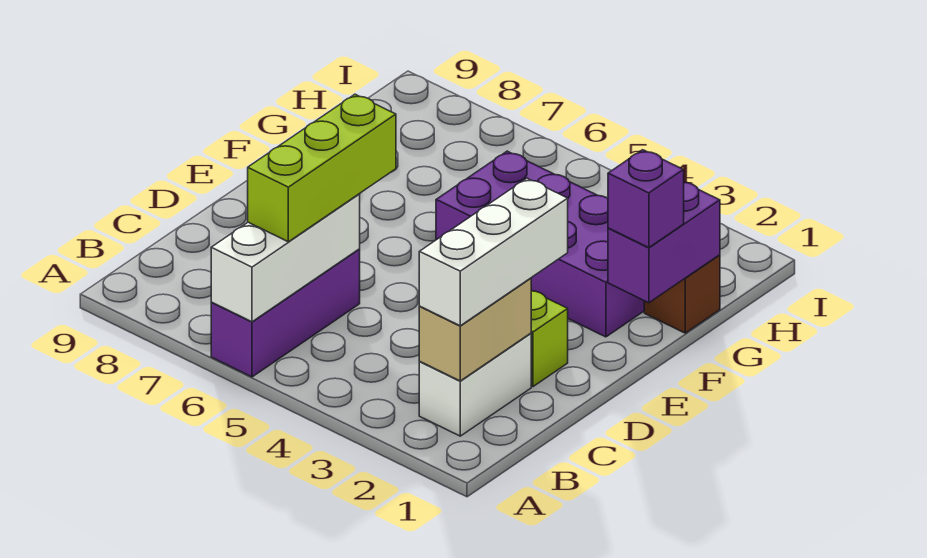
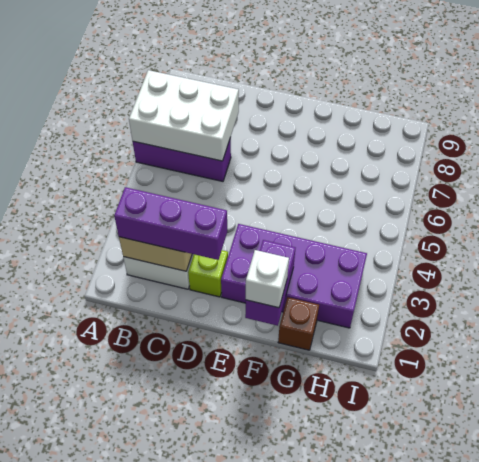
white brick A6:C6 level 2 -> white brick A6:C7 level 2
white brick B2:D2 level 3 -> purple brick B2:D2 level 3
lime brick B6:D6 level 3 -> none
purple brick F1:G1 level 2 -> purple brick F1:F2 level 2
purple brick F1 level 3 -> white brick F1 level 3
purple brick F2:G5 level 1 -> purple brick E2:H3 level 1

